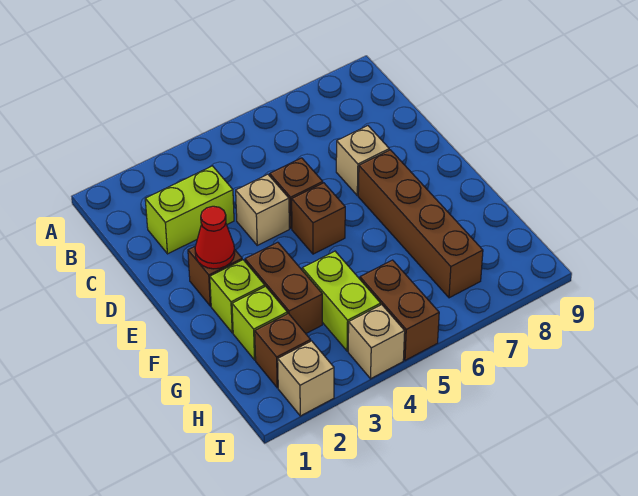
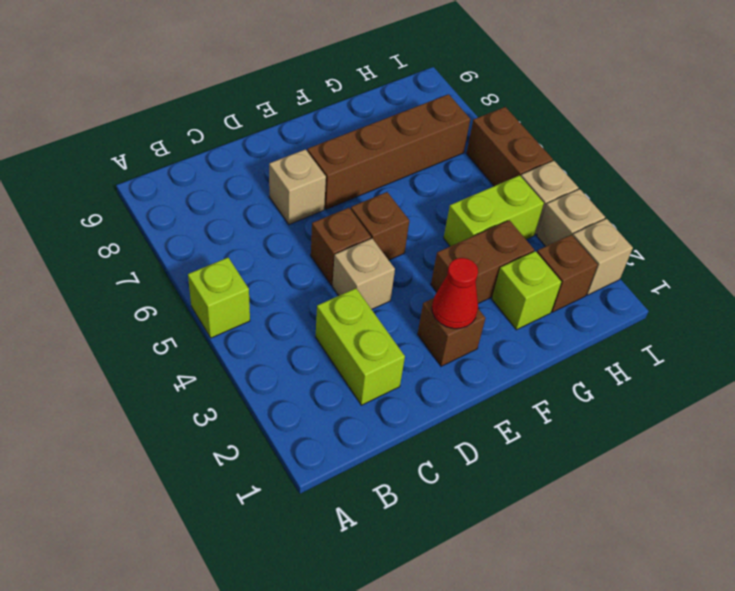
lime brick F2 level 1 -> lime brick A5 level 1
brown brick H5:I5 level 1 -> brown brick I5:I6 level 1
none -> tan brick I3 level 1

